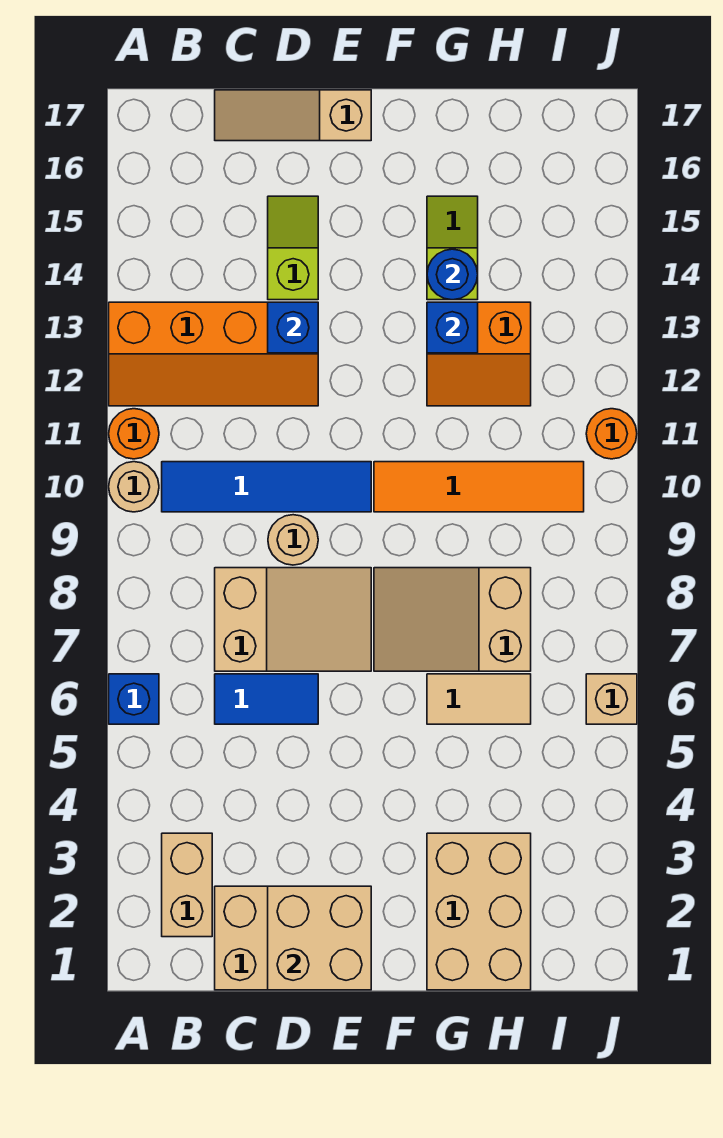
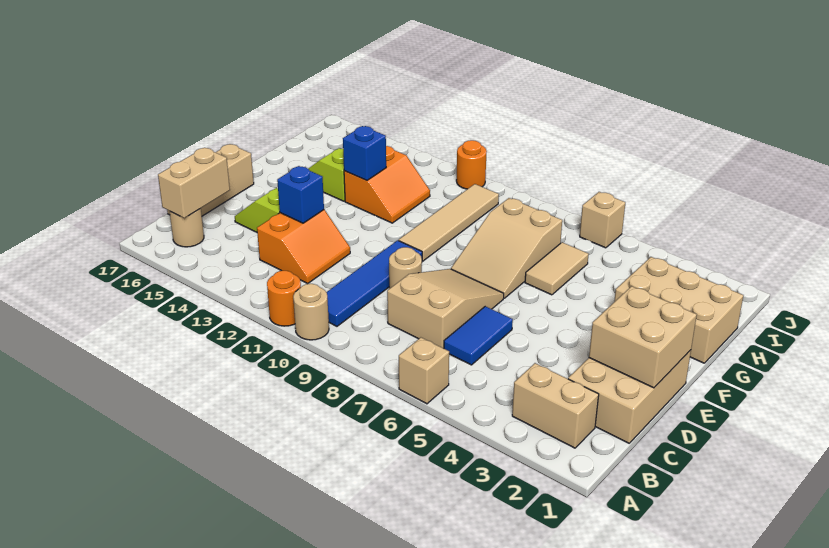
blue brick A6 level 1 -> tan brick A6 level 1
orange slope A12:D13 level 1 top 13 -> orange slope C12:D13 level 1 top 13
none -> tan round brick B16 level 1
none -> tan brick B16:C16 level 2
orange tile F10:I10 level 1 -> tan tile F10:I10 level 1
blue round brick G14 level 2 -> none

